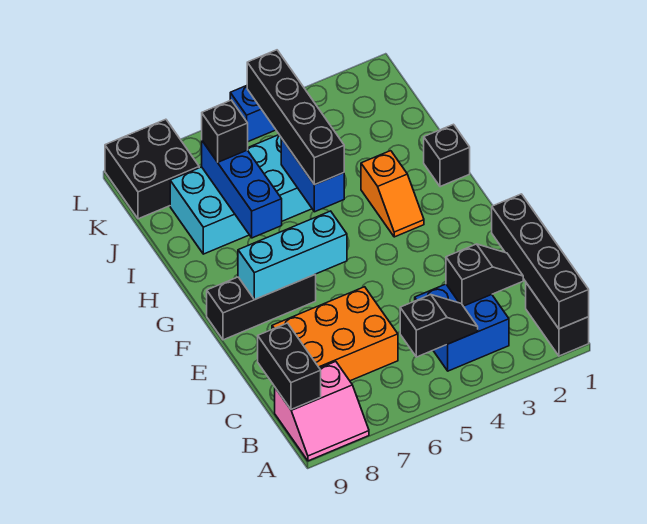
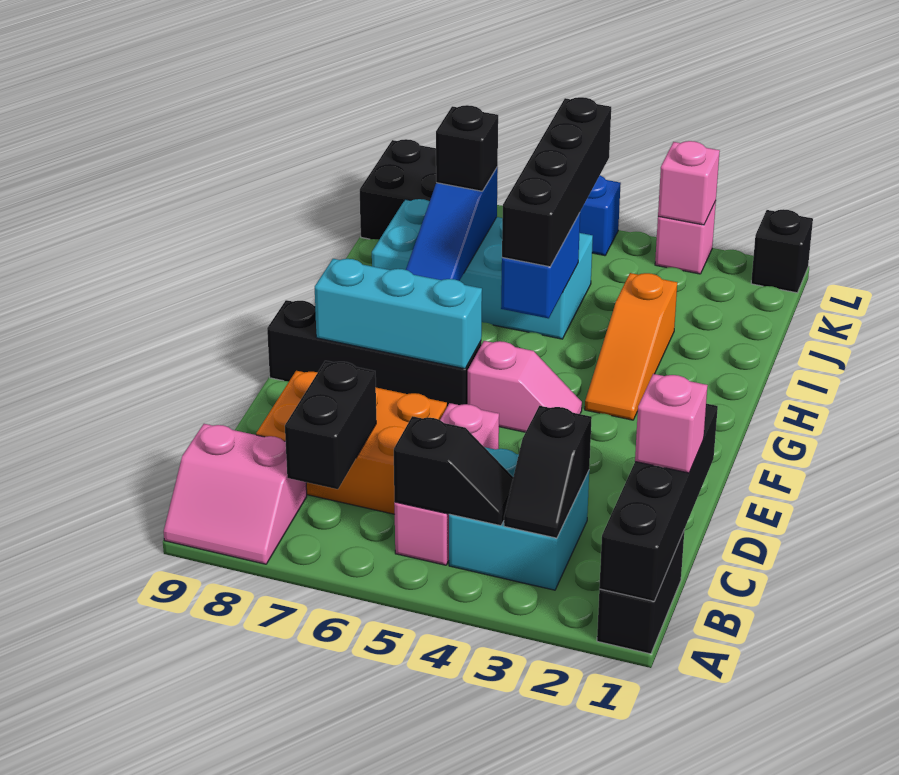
blue brick B3:C4 level 1 -> cyan brick B3:C4 level 1
none -> pink brick B5:D5 level 1
black brick B9:C9 level 2 -> black brick B7:C7 level 2
none -> pink brick C1 level 3
black slope C2:C3 level 2 top 3 -> black slope B3:C3 level 2 top C
none -> pink slope F4:F5 level 1 top 5
black brick F7:F9 level 1 -> black brick F6:F9 level 1
orange slope G3:H3 level 1 top H -> orange slope G3:I3 level 1 top I
black brick H1 level 1 -> black brick L1 level 1
blue brick H7:J7 level 2 -> blue slope H7:J7 level 2 top J
none -> pink brick L3 level 1
none -> pink brick L3 level 2

